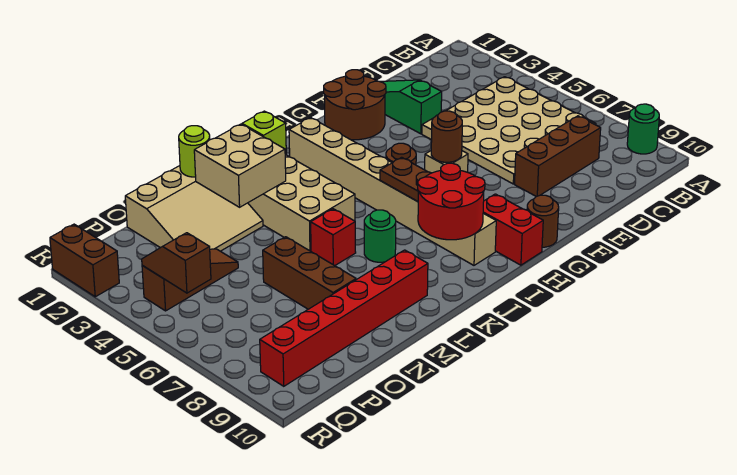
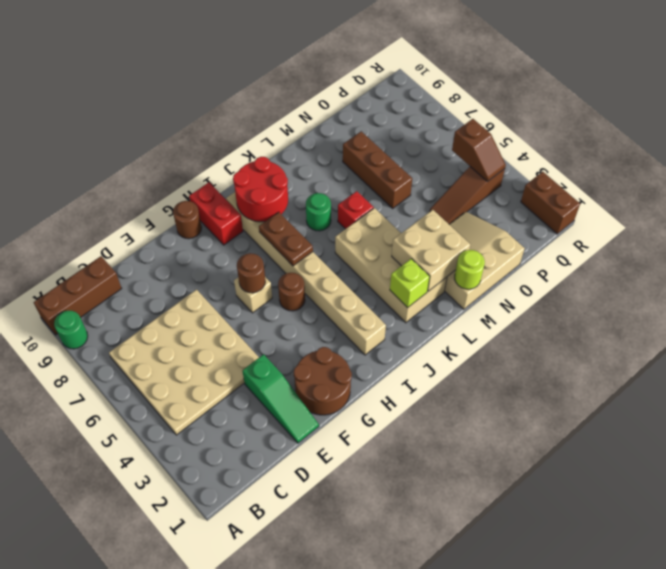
brown brick C8:E8 level 1 -> brown brick A10:C10 level 1
red brick L9:Q9 level 1 -> none

